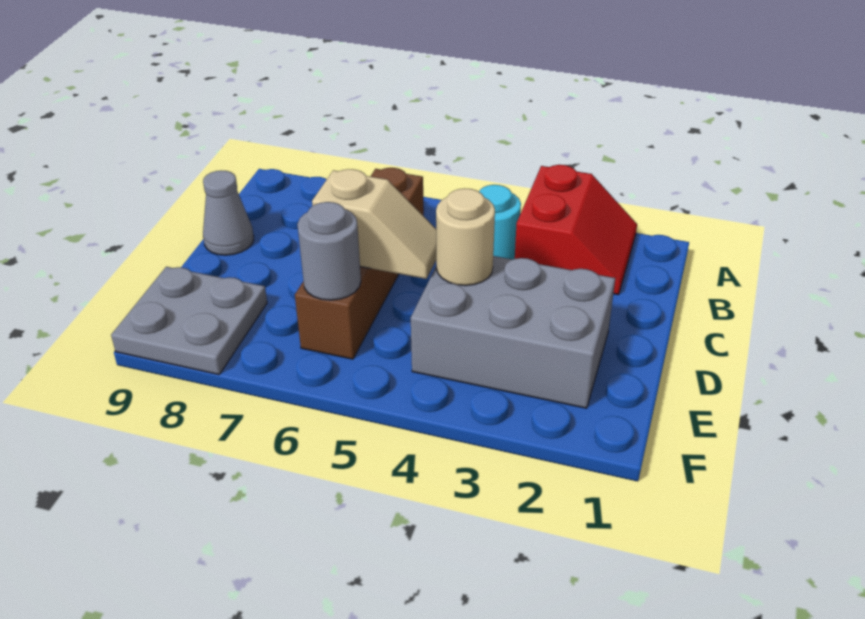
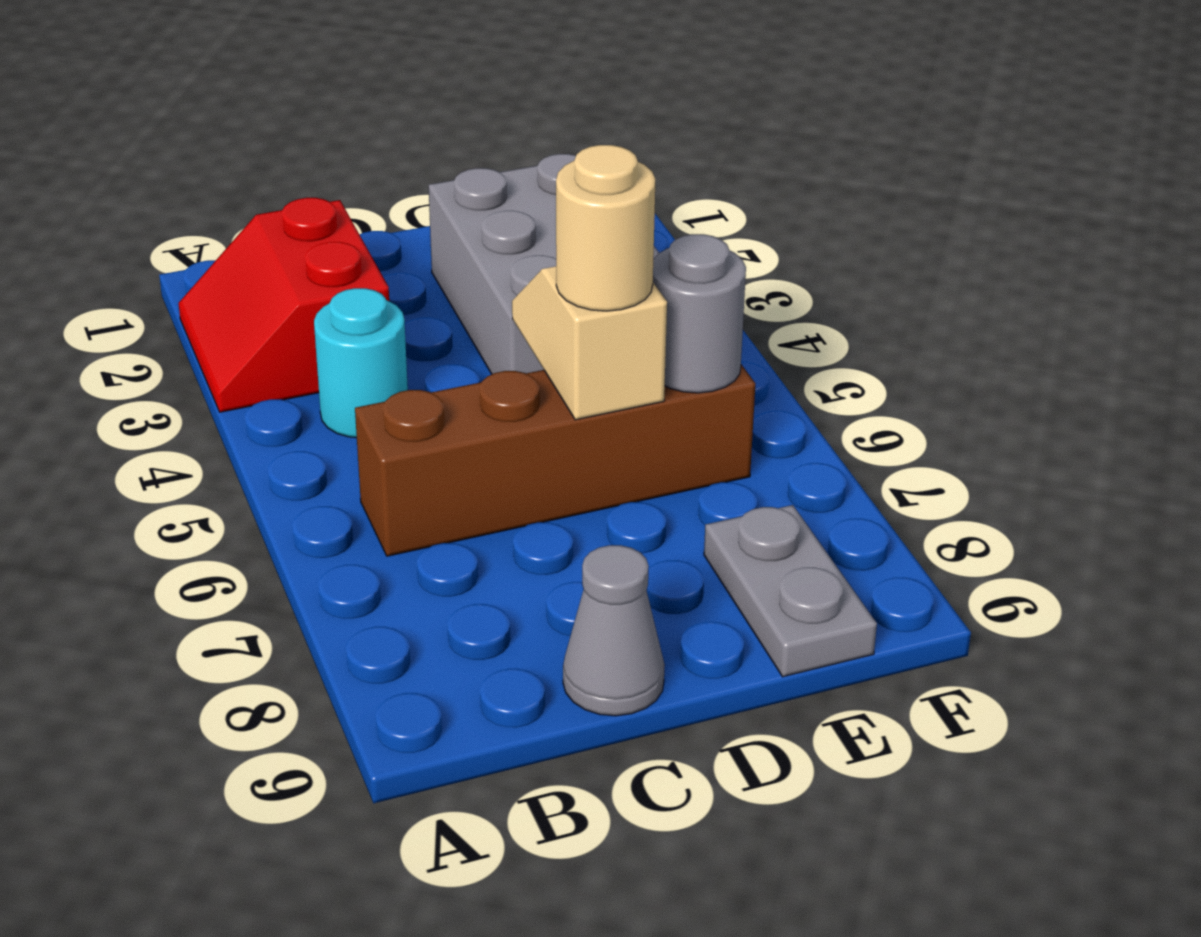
red slope A2:B3 level 1 top 3 -> red slope A2:B3 level 1 top B
tan round brick D4 level 2 -> tan round brick D6 level 3
grey plate E8:F9 level 1 -> grey plate E8:E9 level 1

